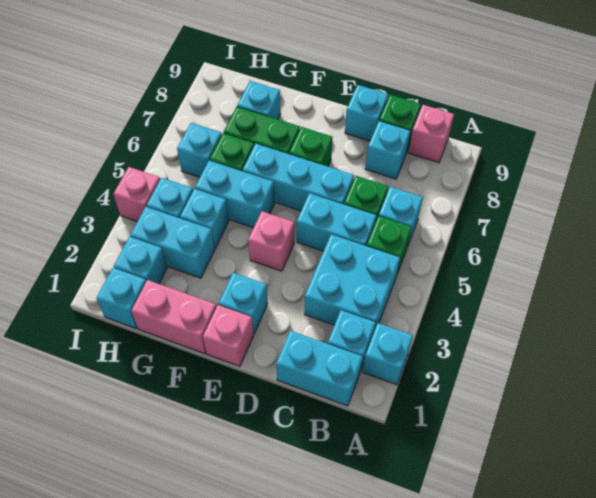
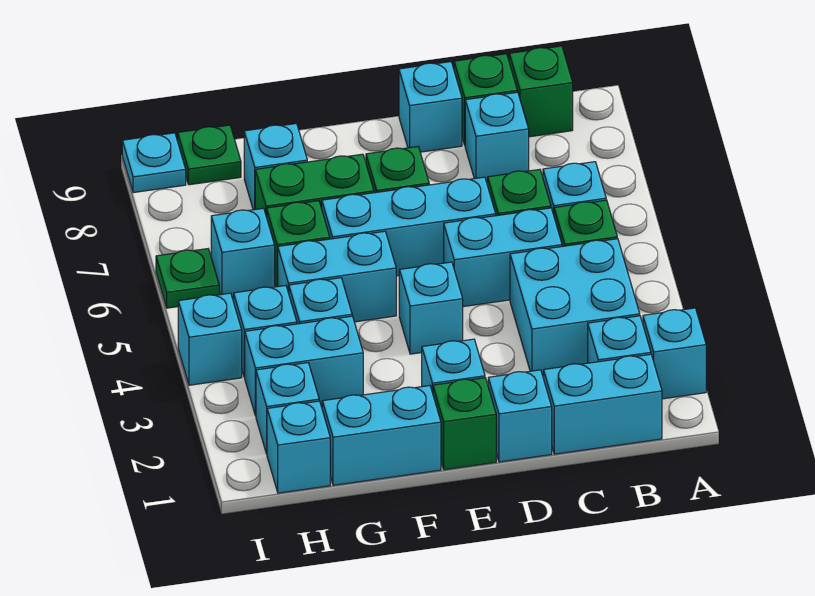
pink brick B9 level 1 -> green brick B9 level 1
none -> cyan brick D1 level 1
pink brick E1 level 1 -> green brick E1 level 1
pink brick E4 level 1 -> cyan brick E4 level 1
pink brick F1:G1 level 1 -> cyan brick F1:G1 level 1
none -> green plate H9 level 1
pink brick I4 level 1 -> cyan brick I4 level 1
none -> green plate I6 level 1
none -> cyan plate I9 level 1

